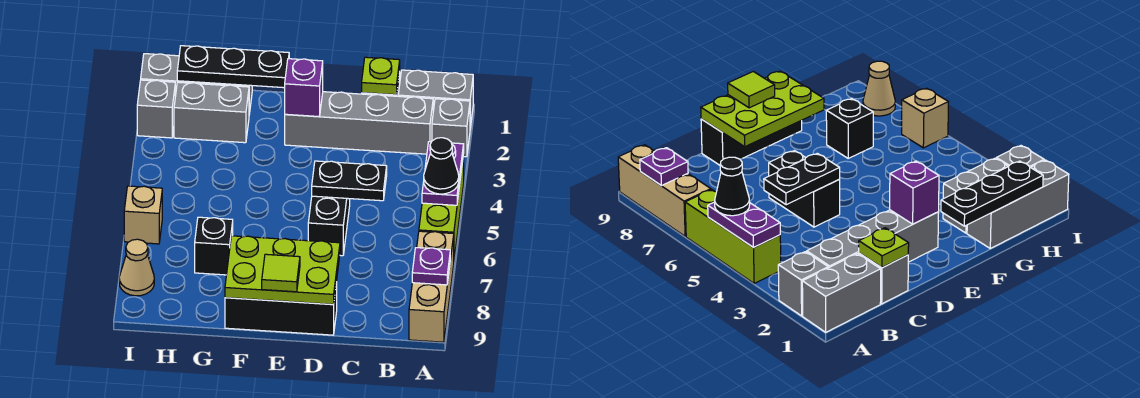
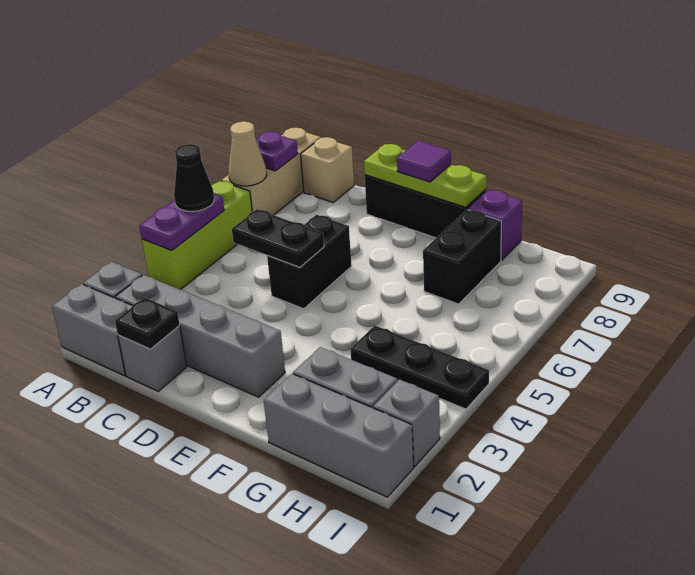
lime plate C1 level 2 -> black plate C1 level 2
lime plate D8:F9 level 2 -> lime plate D9:F9 level 2
purple brick E2 level 2 -> purple brick G9 level 1
lime tile E9 level 3 -> purple tile E9 level 3
black plate F1:H1 level 2 -> black plate G4:I4 level 1
black brick G7 level 1 -> black brick G7:G8 level 1
tan brick I6 level 1 -> tan brick B9 level 1
tan cone I8 level 1 -> tan cone A7 level 2

